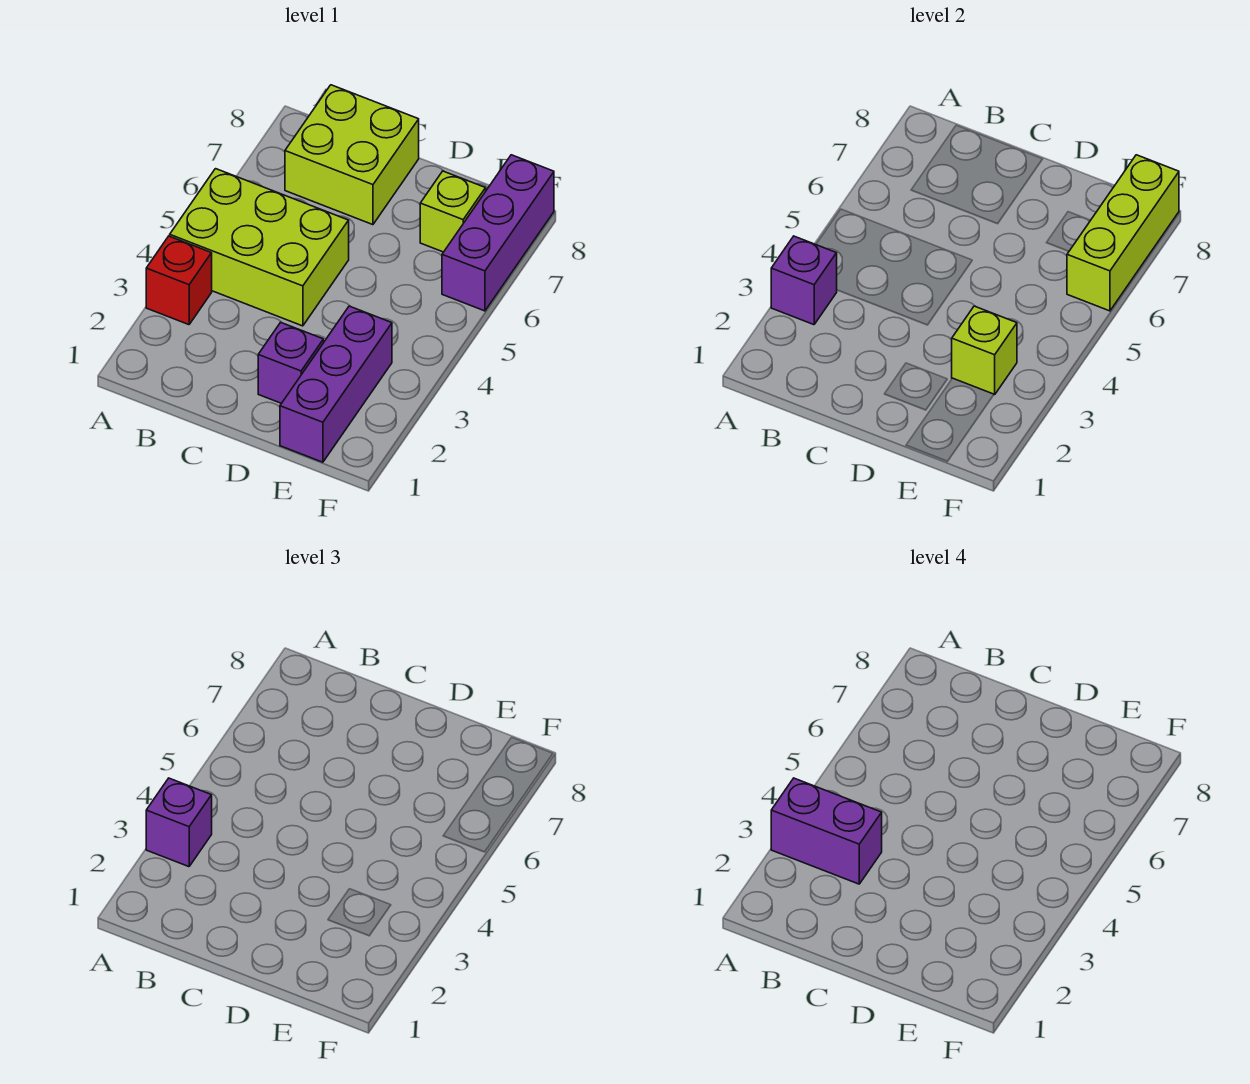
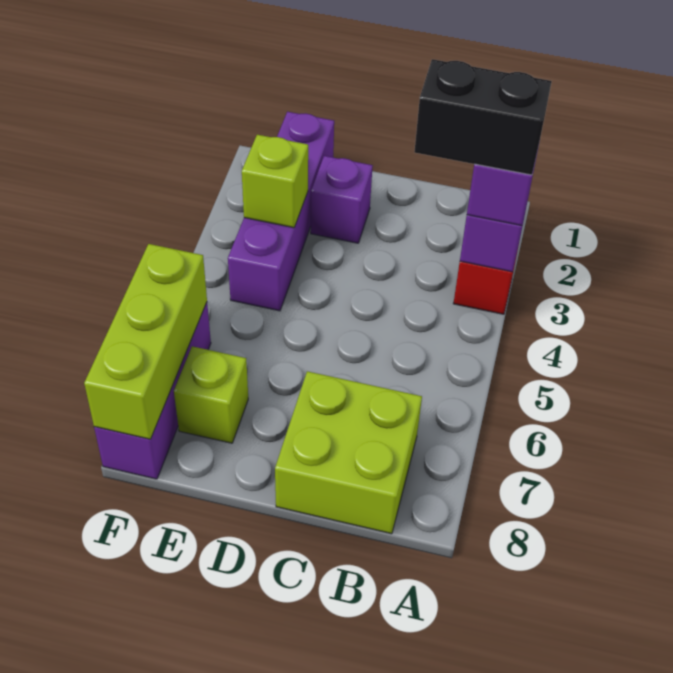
purple brick A3:B3 level 4 -> black brick A3:B3 level 4
lime brick A4:C5 level 1 -> none
purple brick E1:E3 level 1 -> purple brick E1:E4 level 1

